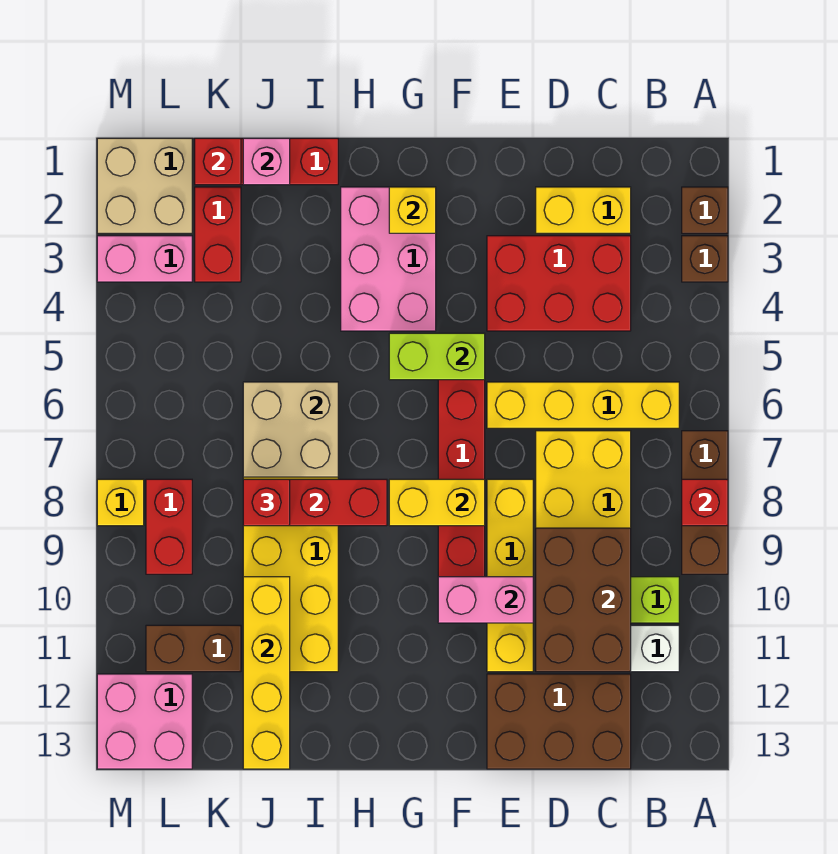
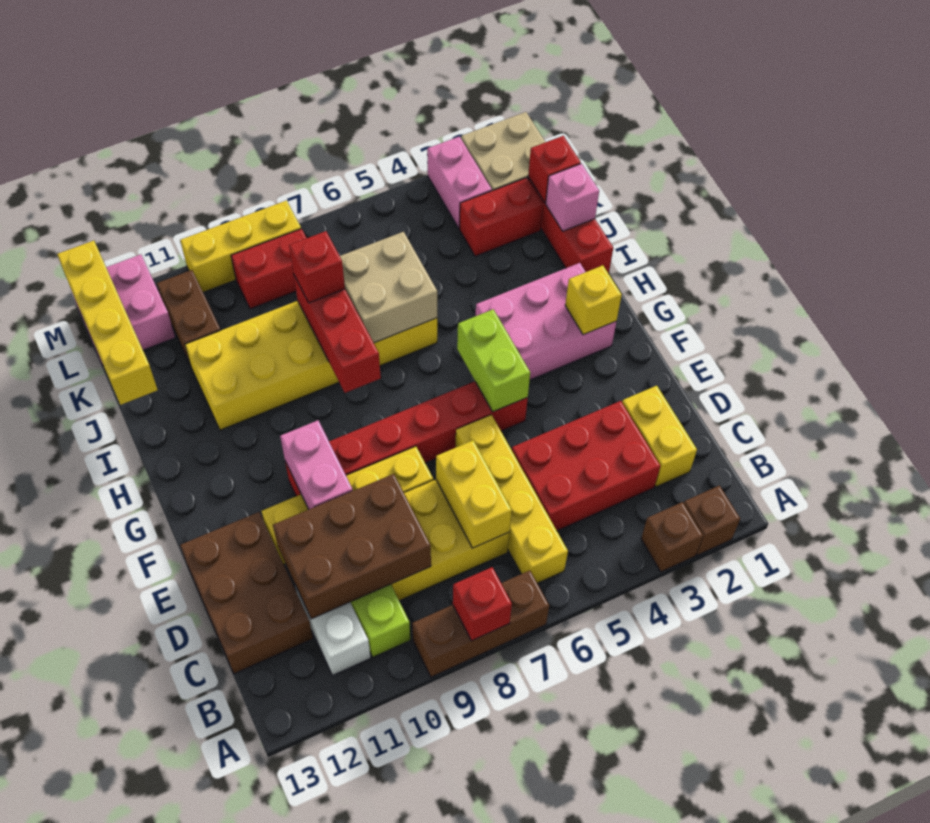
red brick C3:E4 level 1 -> red brick C3:D5 level 1
yellow brick F8:G8 level 2 -> yellow brick C7:D7 level 2
yellow brick J10:J13 level 2 -> yellow brick J13:M13 level 2
yellow brick M8 level 1 -> yellow brick M8:M10 level 1

